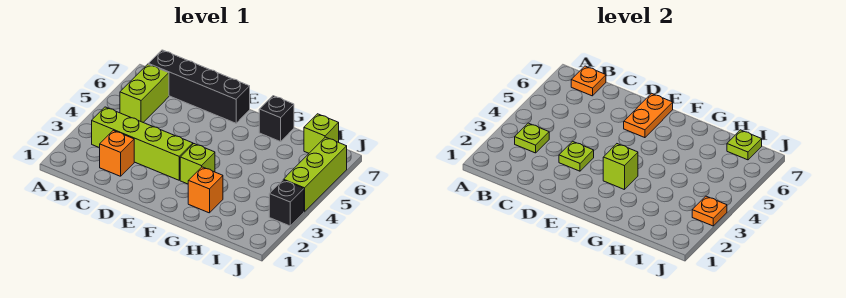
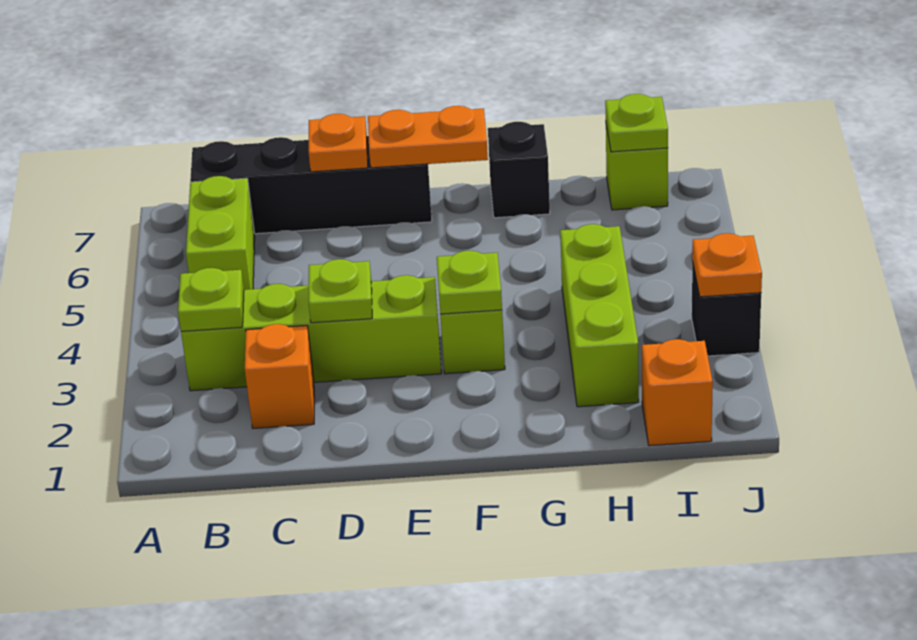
orange plate B7 level 2 -> orange plate D7 level 2
orange plate E6:E7 level 2 -> orange plate E7:F7 level 2
lime brick F3 level 2 -> lime plate F3 level 2
orange brick G2 level 1 -> orange brick I1 level 1
lime brick J4:J6 level 1 -> lime brick H2:H4 level 1

